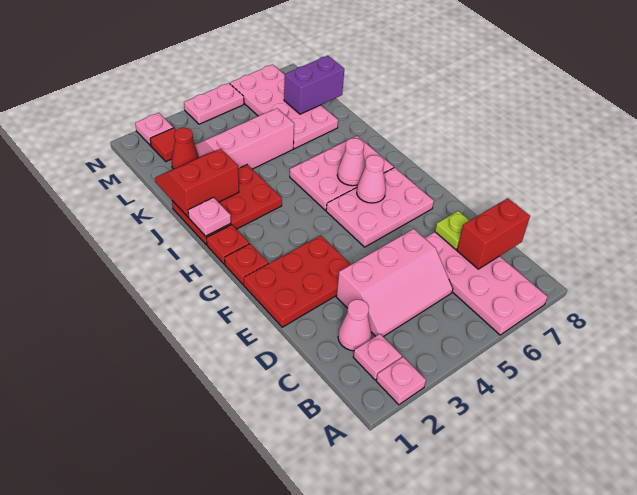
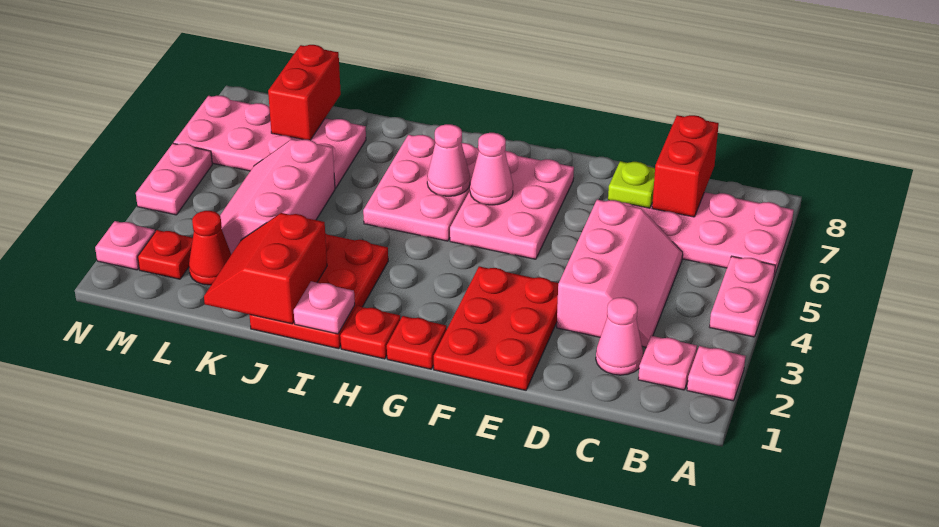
none -> pink plate A4:A5 level 1
purple brick L7:L8 level 2 -> red brick L7:L8 level 2
red tile M2 level 1 -> red plate M2 level 1

